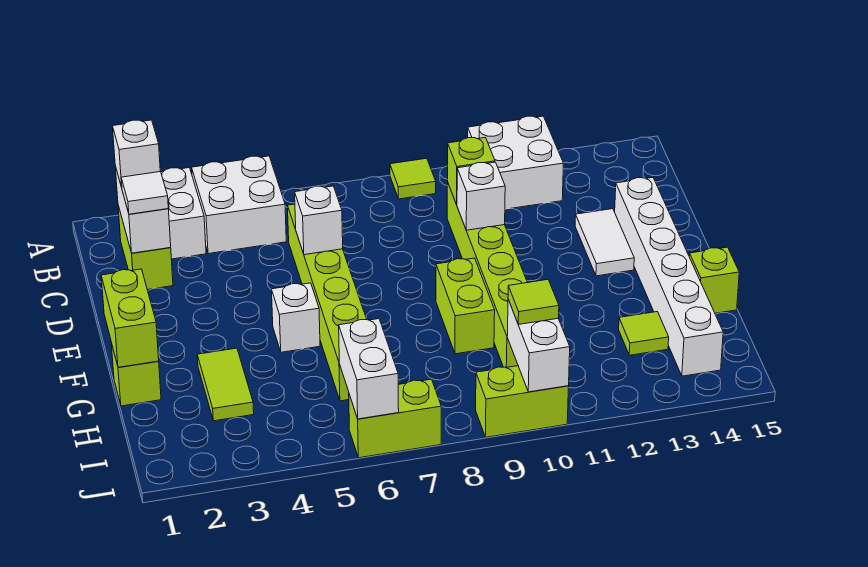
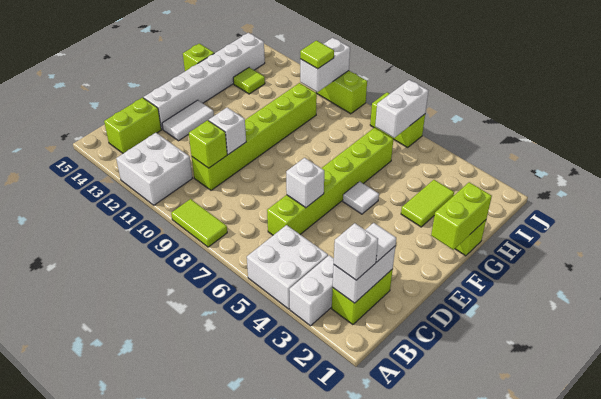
lime tile A9 level 1 -> lime tile A8:A9 level 1
white brick F5 level 1 -> white tile F5 level 1
lime brick F9:G9 level 1 -> lime brick B14:C14 level 1

